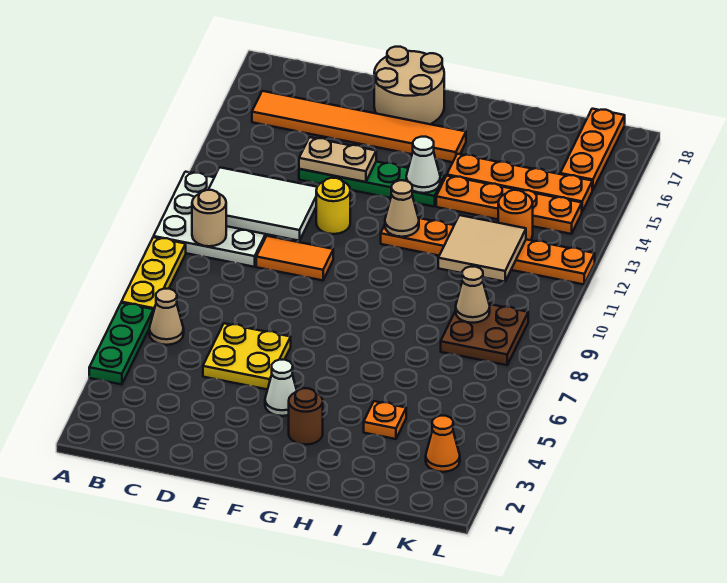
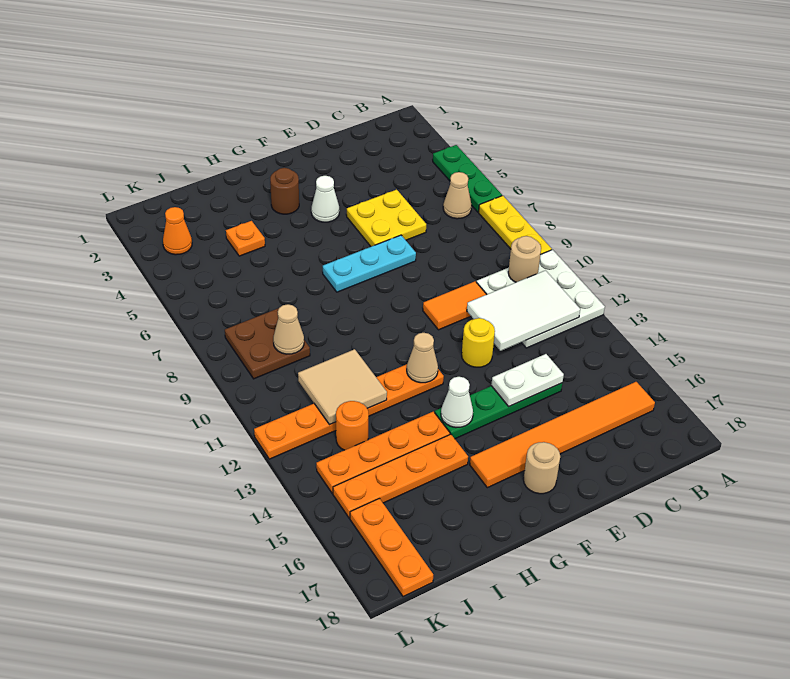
tan plate D14:E14 level 2 -> white plate D14:E14 level 2
none -> cyan plate E7:G7 level 1
tan round brick E17:F18 level 1 -> tan round brick F17 level 1

